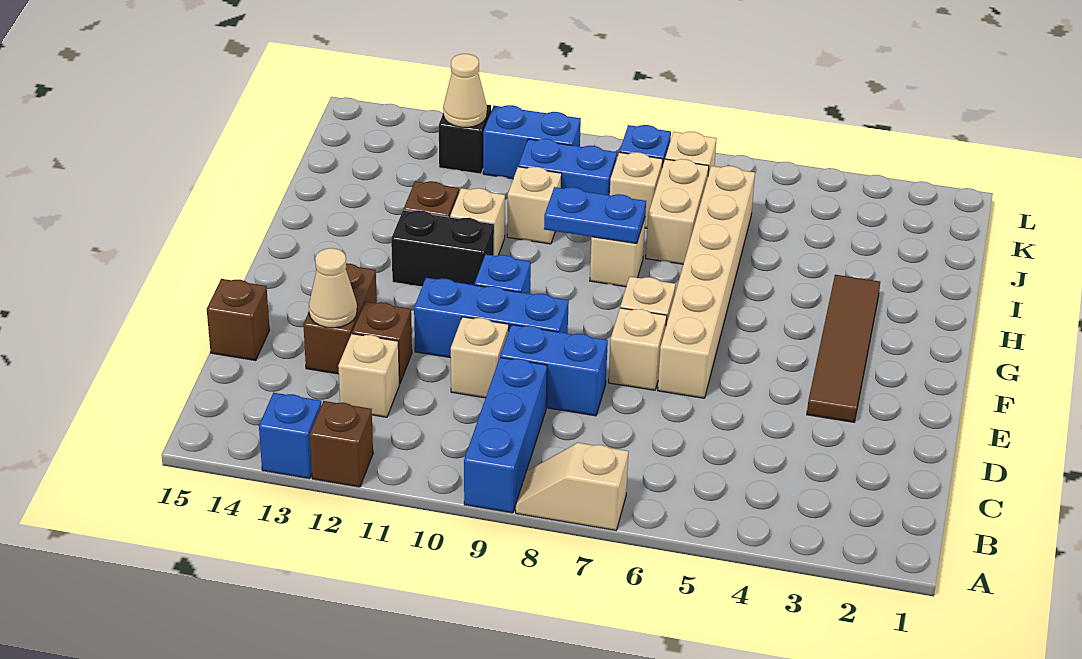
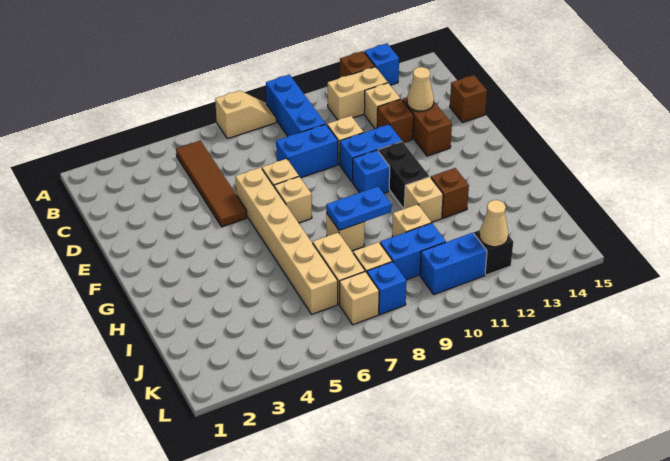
none -> tan brick B11:B12 level 1
brown tile E3:H3 level 1 -> brown tile B5:E5 level 1
blue brick E9:E11 level 1 -> blue brick E10:E11 level 1
black brick G11:G12 level 1 -> black brick F11:G11 level 1

